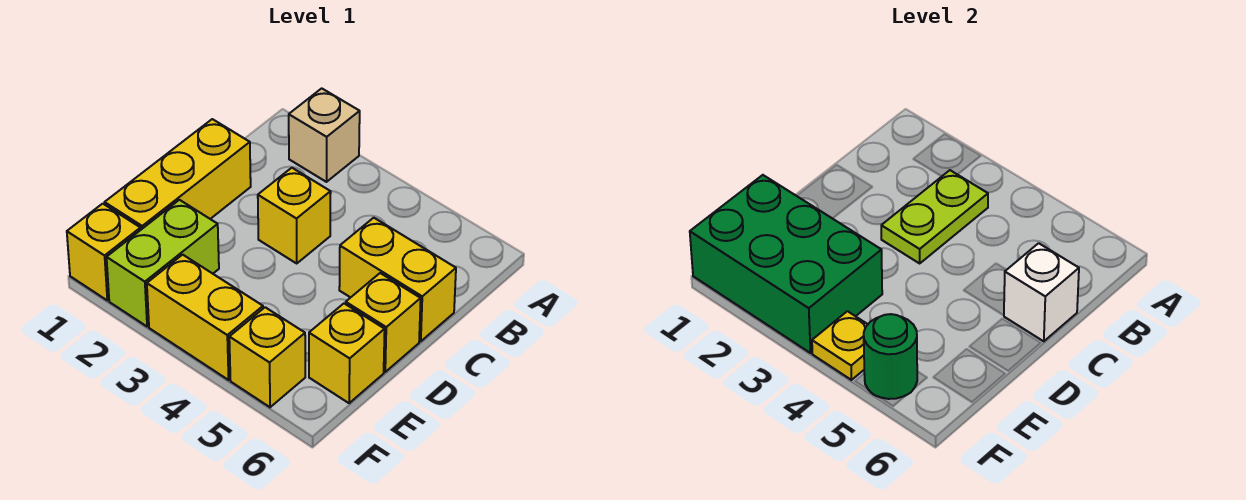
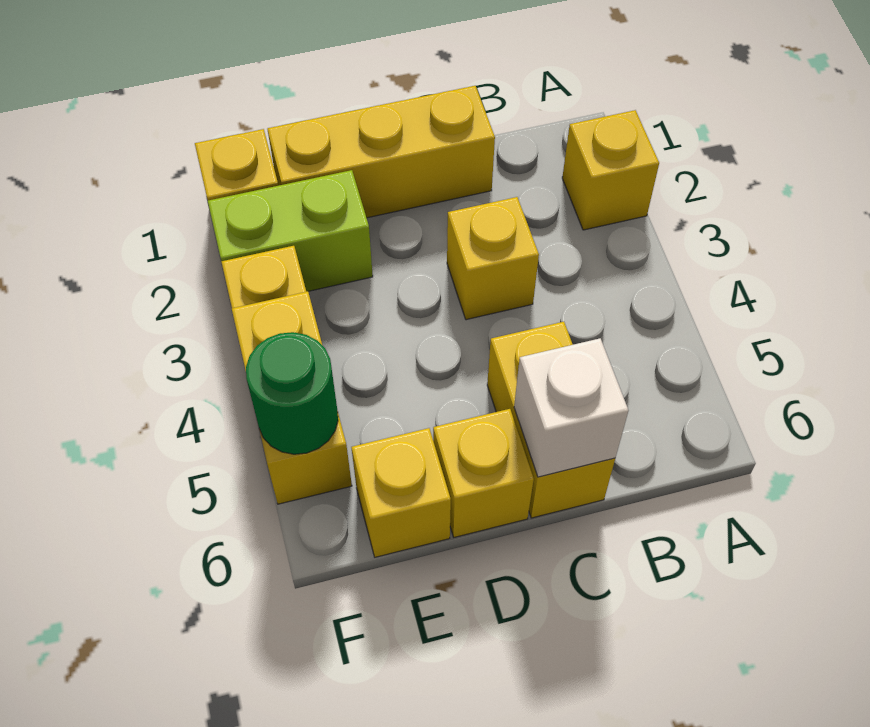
tan brick A2 level 1 -> yellow brick A2 level 1
lime plate B3:C3 level 2 -> none
green brick E1:F3 level 2 -> none

